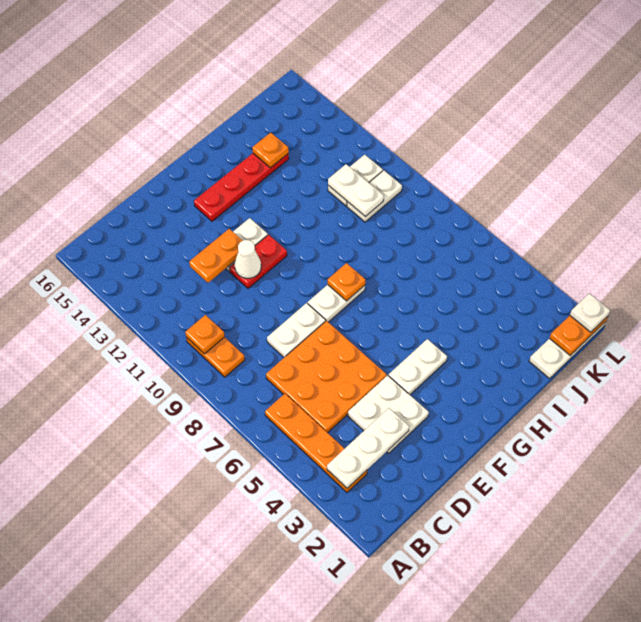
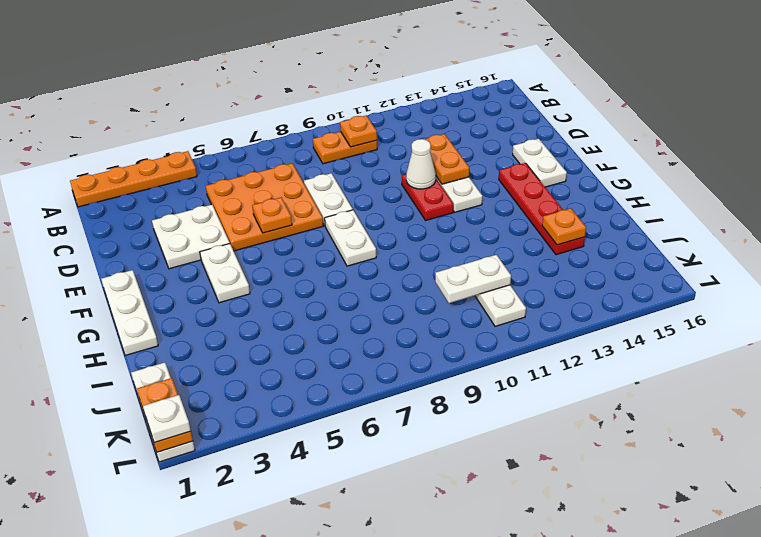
orange plate B3:B6 level 1 -> orange plate A1:A4 level 1
white plate B3:D3 level 2 -> white plate F1:H1 level 1
orange plate G8 level 2 -> orange plate E6 level 2
white plate J10:K10 level 1 -> white plate E15:F15 level 1

